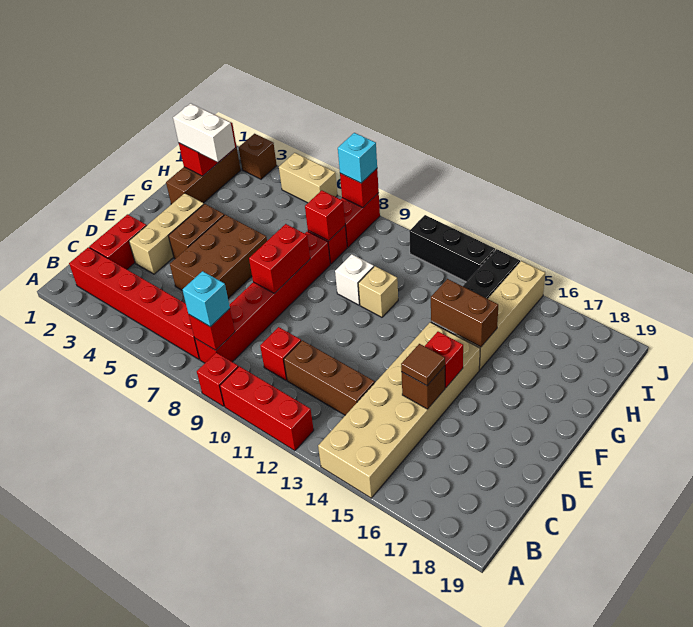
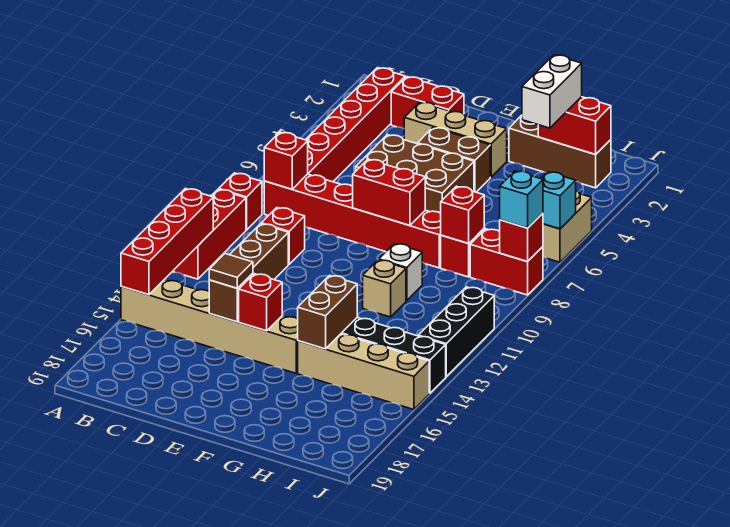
none -> red brick A12:A15 level 2
tan brick A14:F15 level 1 -> tan brick A15:F15 level 1
cyan brick B8 level 3 -> cyan brick J6 level 2
brown brick J3 level 1 -> none

